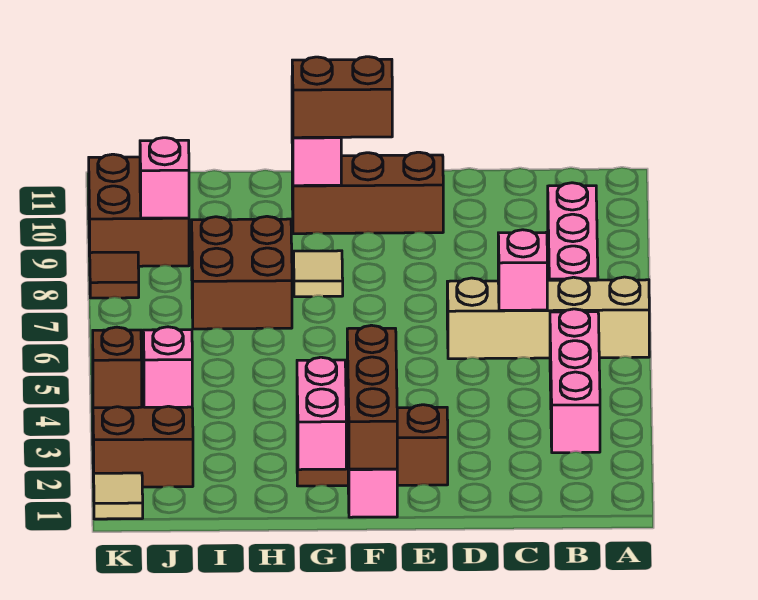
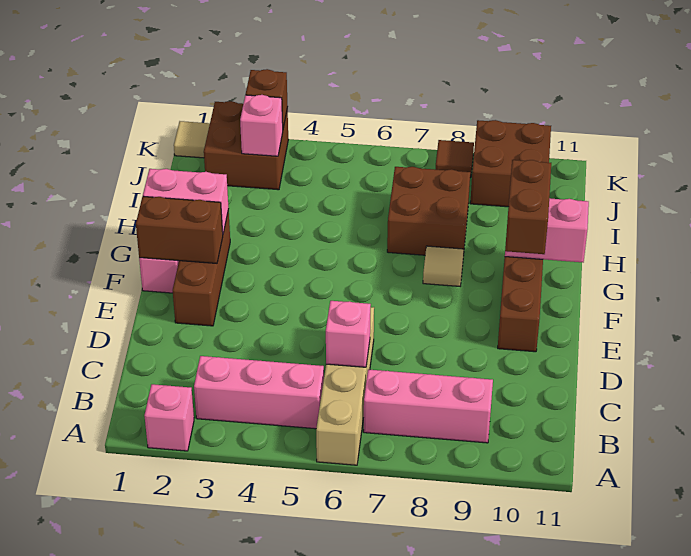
brown brick F1:F3 level 2 -> brown brick F1:F2 level 2
pink brick J9 level 2 -> pink brick A2 level 1

